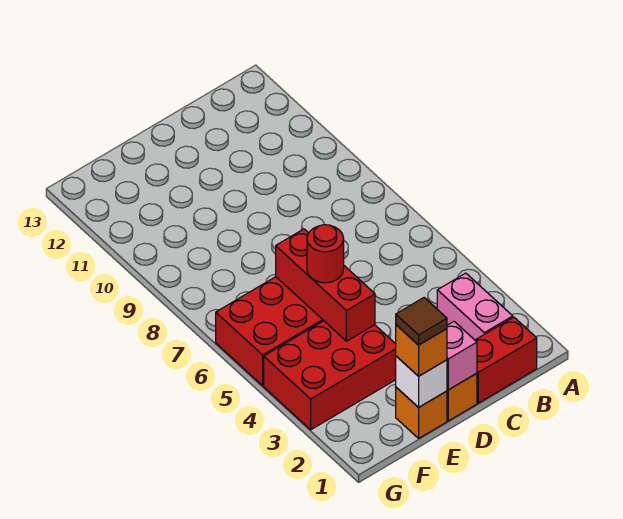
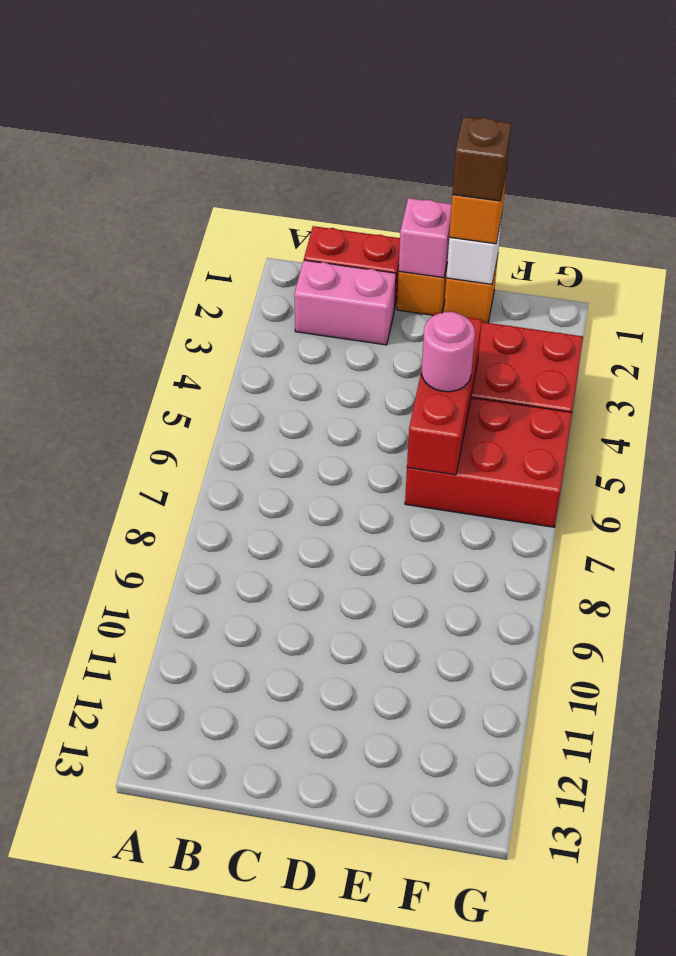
pink brick B2:B3 level 1 -> pink brick B2:C2 level 1
brown tile E1 level 4 -> brown brick E1 level 4
red round brick E5 level 3 -> pink round brick E5 level 3

